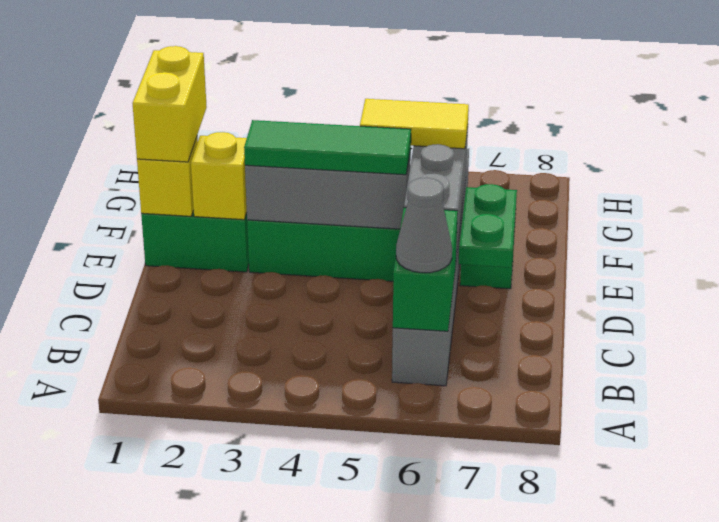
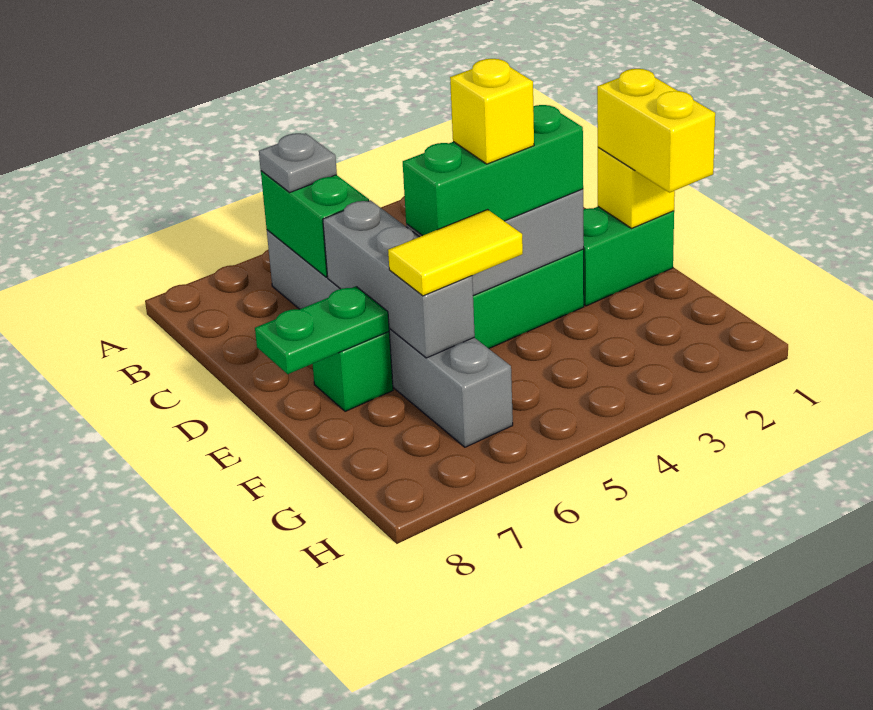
grey cone B6 level 3 -> grey plate B6 level 3
green plate D7:E7 level 2 -> green plate E7:E8 level 2
yellow brick E2 level 2 -> yellow brick E4 level 4
green tile E3:E5 level 3 -> green brick E3:E5 level 3

